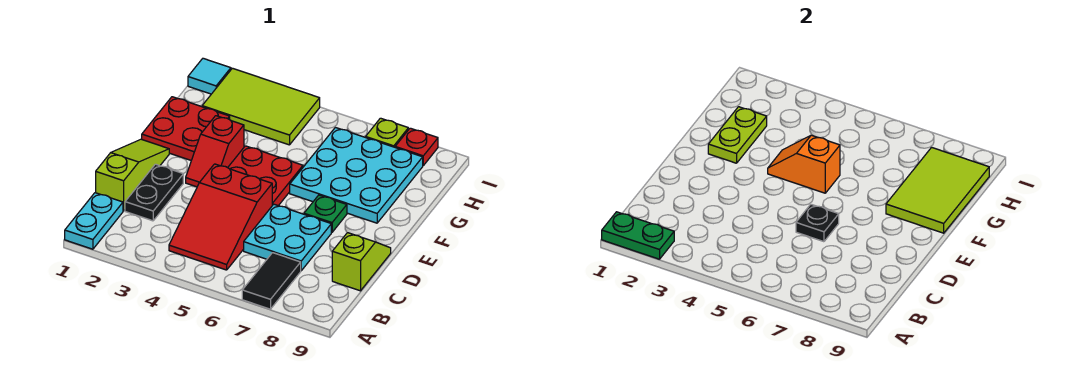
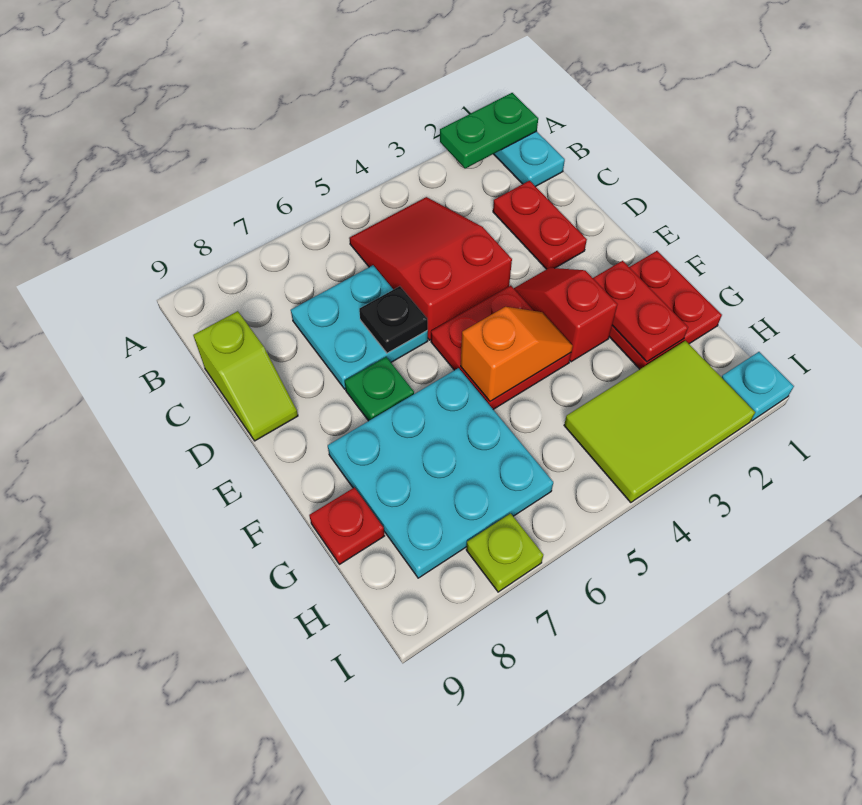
black tile A7:B7 level 1 -> none
lime slope C1:E1 level 1 top C -> none
black plate C2:D2 level 1 -> red plate C2:D2 level 1
lime plate F2:G2 level 2 -> red plate F2:G2 level 2
lime tile F8:H9 level 2 -> none
cyan tile I1 level 1 -> cyan plate I1 level 1
red plate I8 level 1 -> red plate G9 level 1

